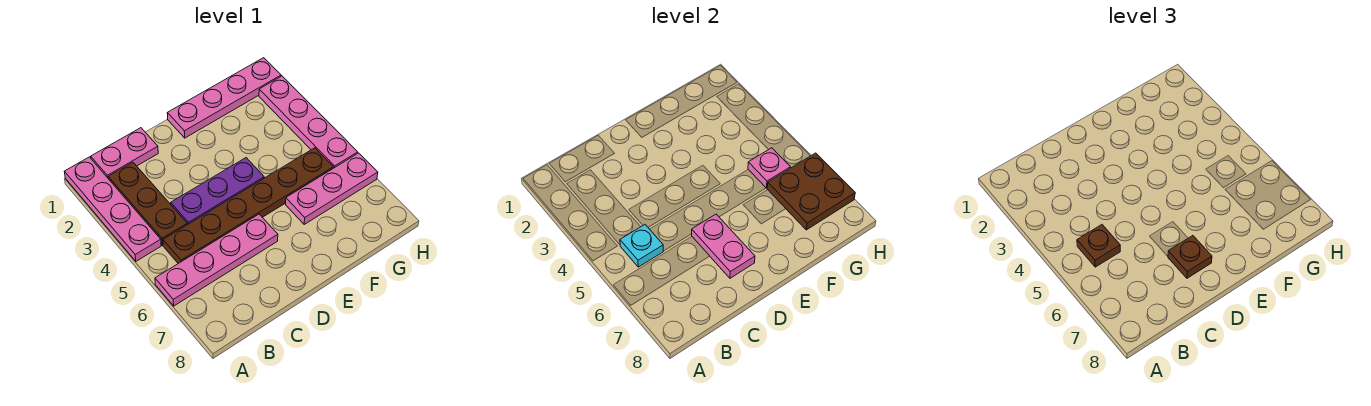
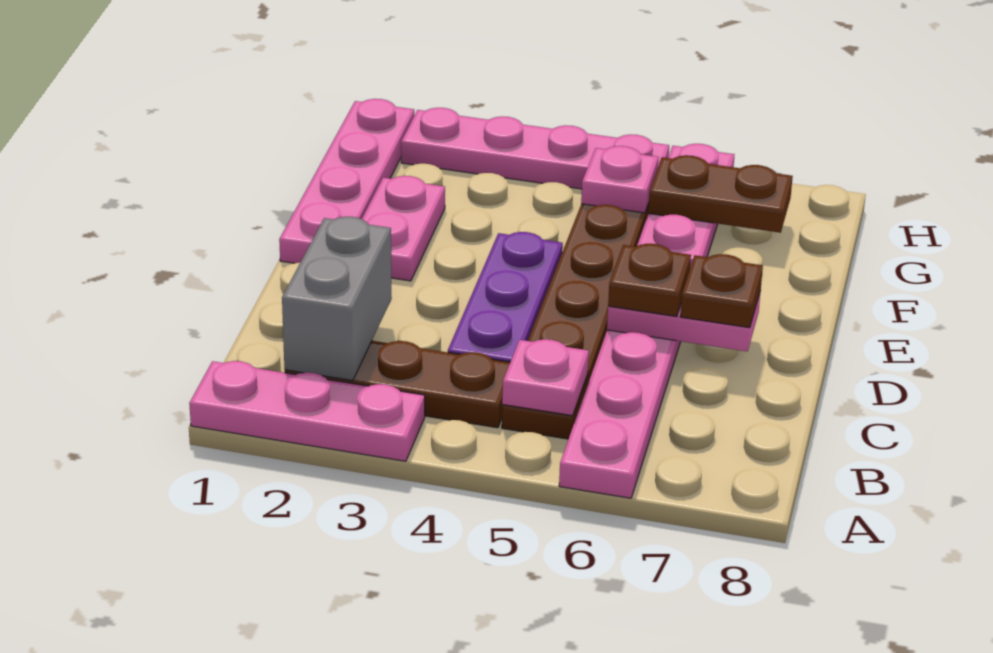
pink plate A1:A4 level 1 -> pink plate A1:A3 level 1
pink plate B1:C1 level 1 -> pink plate E2:F2 level 1
none -> grey brick B2:C2 level 2
cyan plate B5 level 2 -> pink plate B5 level 2
brown plate B5 level 3 -> brown plate D6 level 3
brown plate G6:H7 level 2 -> brown plate G6:G7 level 2

